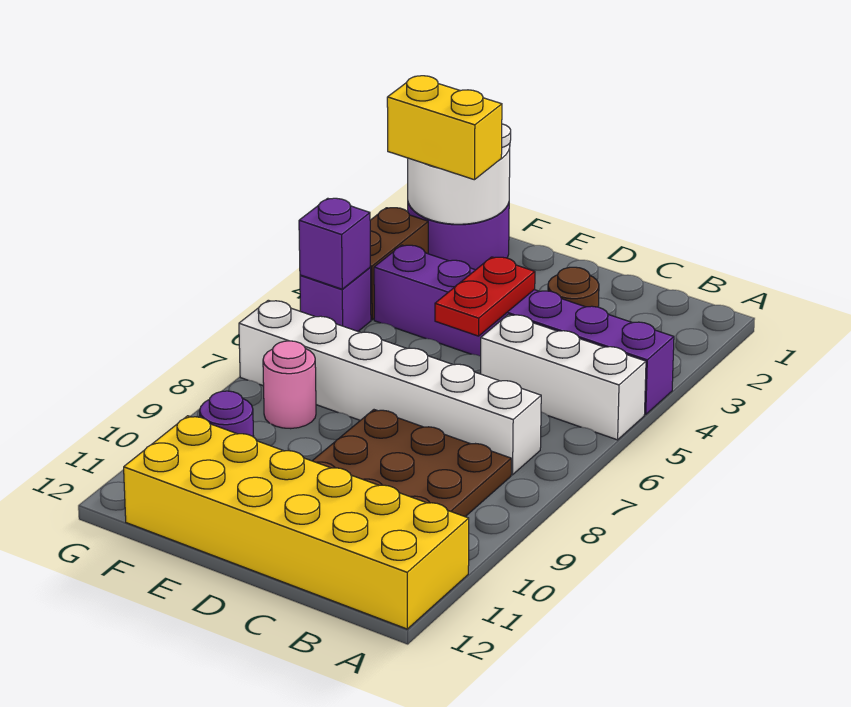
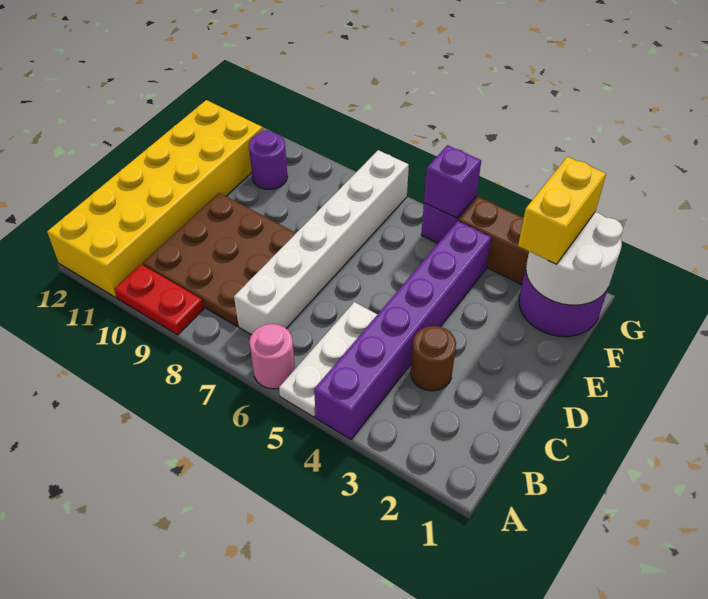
white brick A5:C5 level 1 -> white plate A5:C5 level 1
red plate D4:D5 level 2 -> red plate A9:A10 level 1
pink round brick F8 level 1 -> pink round brick A6 level 1

